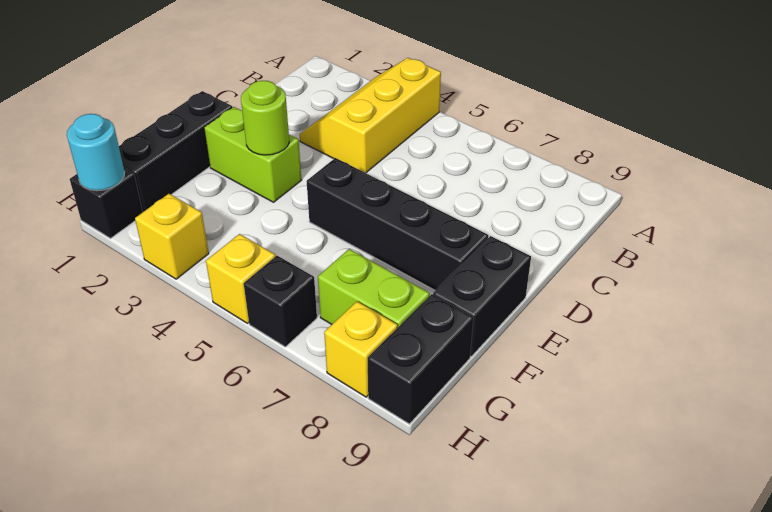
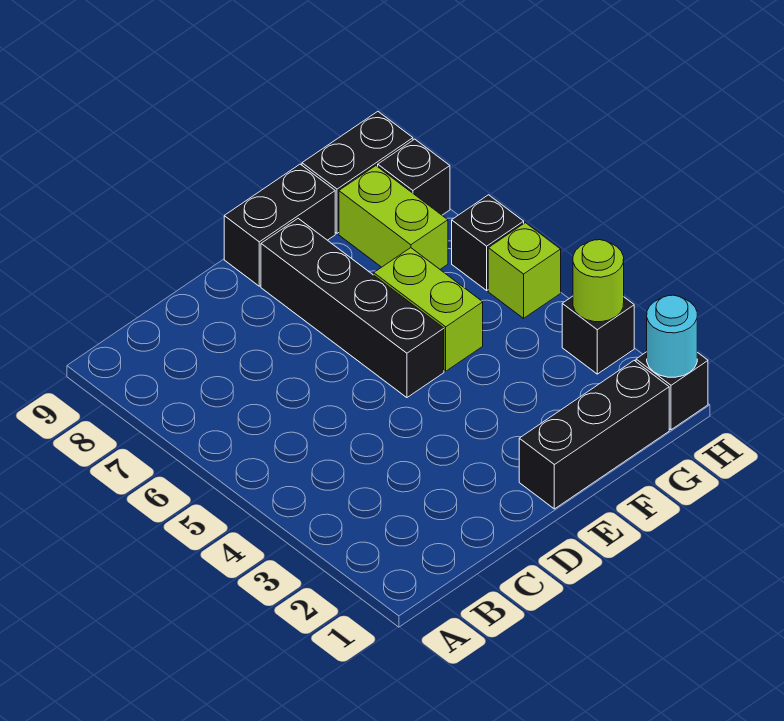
yellow slope A3:C4 level 1 top 4 -> none
lime brick E2:E3 level 1 -> lime brick F5:F6 level 1
lime round brick E3 level 2 -> lime round brick H3 level 2
yellow brick H3 level 1 -> black brick H3 level 1
yellow brick H5 level 1 -> lime brick H5 level 1
yellow brick H8 level 1 -> black brick H8 level 1

